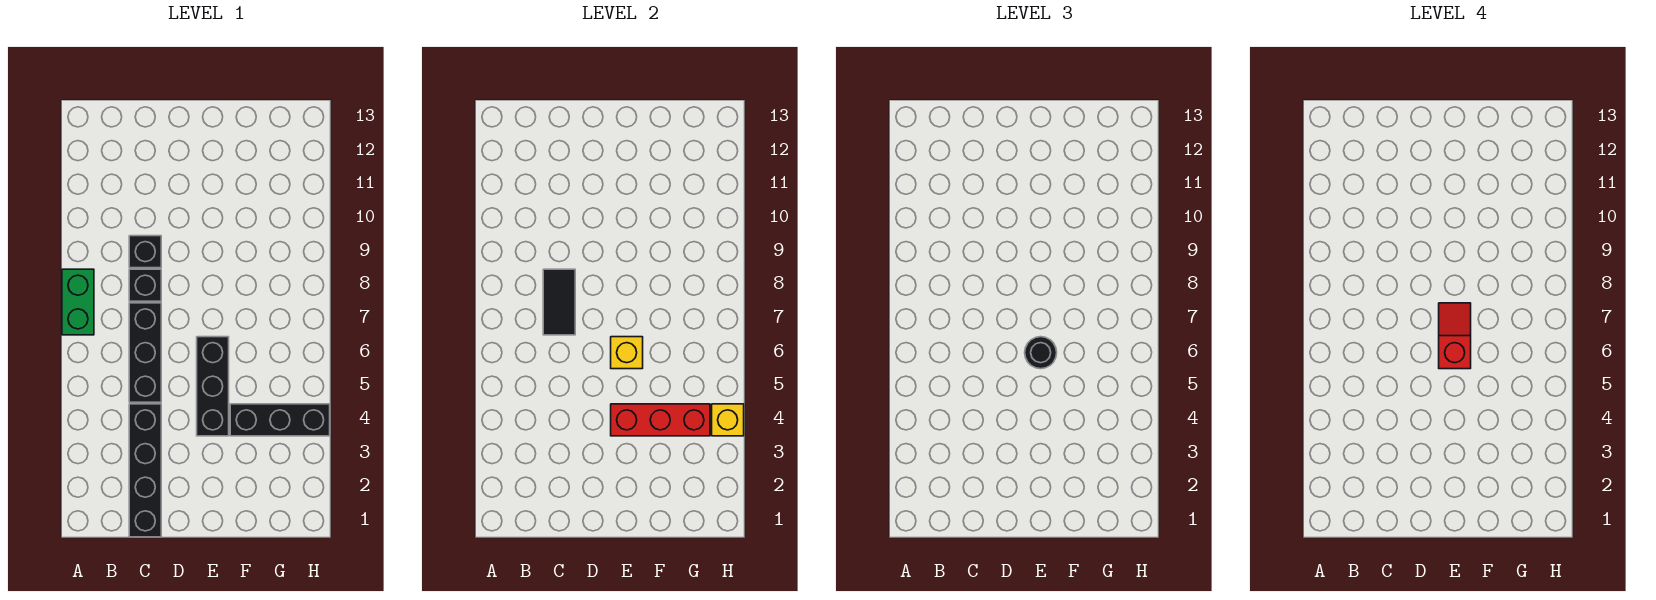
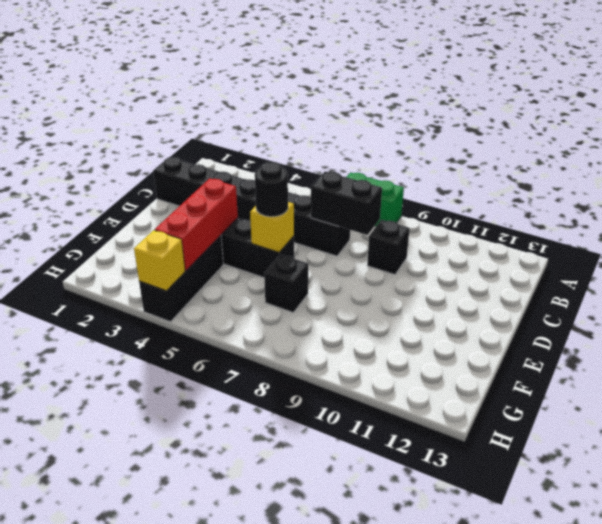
black tile C7:C8 level 2 -> black brick C7:C8 level 2
black brick C8 level 1 -> black brick F7 level 1
red slope E6:E7 level 4 top 6 -> none

